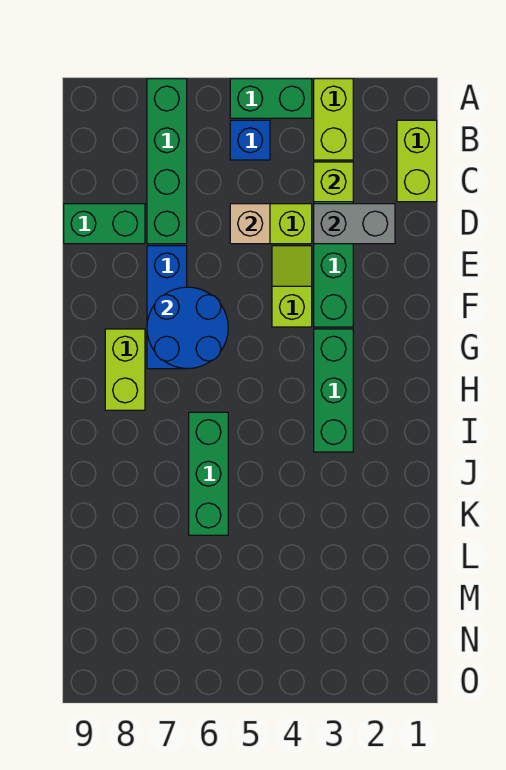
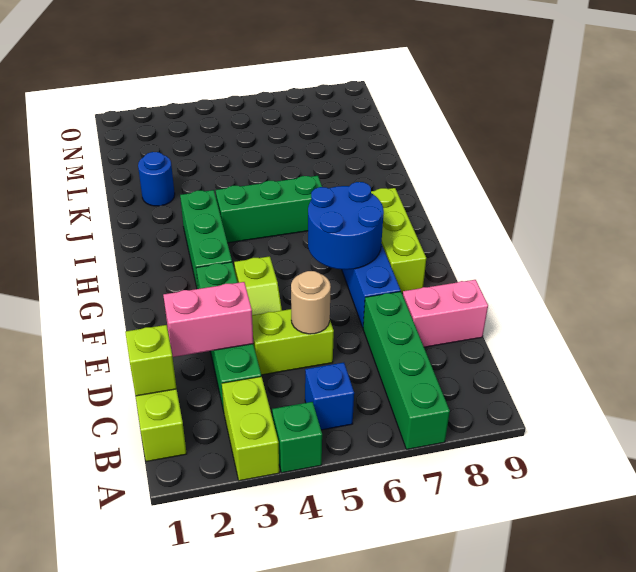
green brick A4:A5 level 1 -> green brick A4 level 1
lime brick C3 level 2 -> lime brick C1 level 2
grey brick D2:D3 level 2 -> pink brick D2:D3 level 2
tan brick D5 level 2 -> tan round brick D5 level 2
green brick D8:D9 level 1 -> pink brick D8:D9 level 1
lime brick G8:H8 level 1 -> lime brick F8:H8 level 1
green brick I6:K6 level 1 -> green brick I4:I6 level 1
none -> blue round brick K2 level 1

